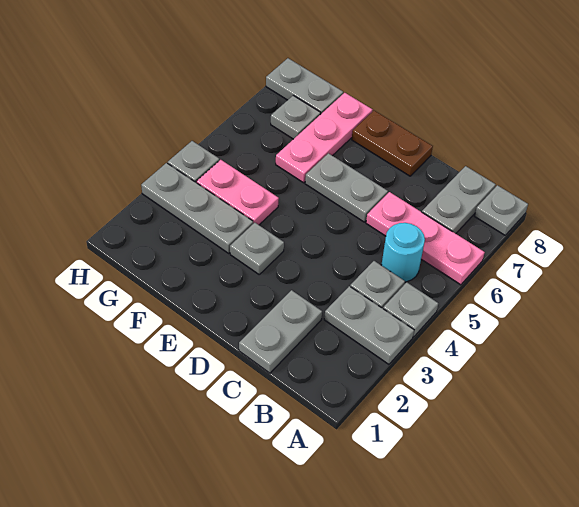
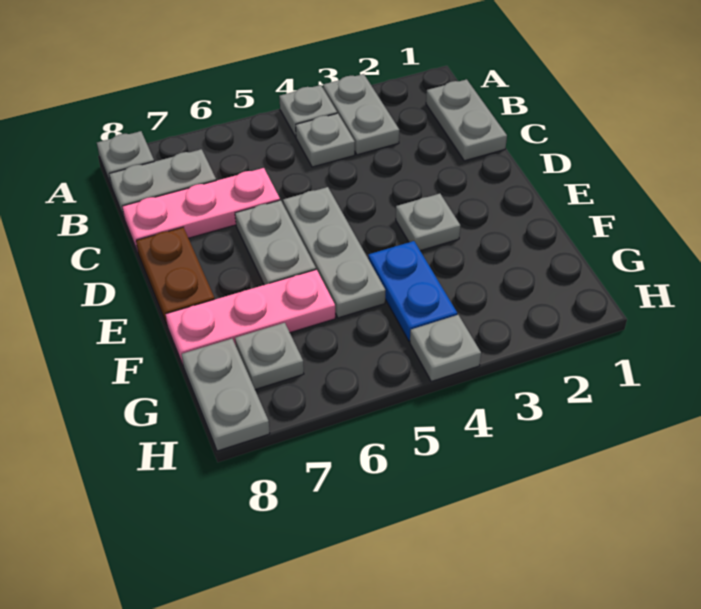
pink plate A6:C6 level 1 -> pink plate C6:C8 level 1
cyan round brick B5 level 1 -> none
grey plate C1:C2 level 1 -> grey plate B1:C1 level 1
grey plate F3:H3 level 1 -> grey plate D5:F5 level 1
pink plate F4:G4 level 1 -> blue plate F4:G4 level 1

